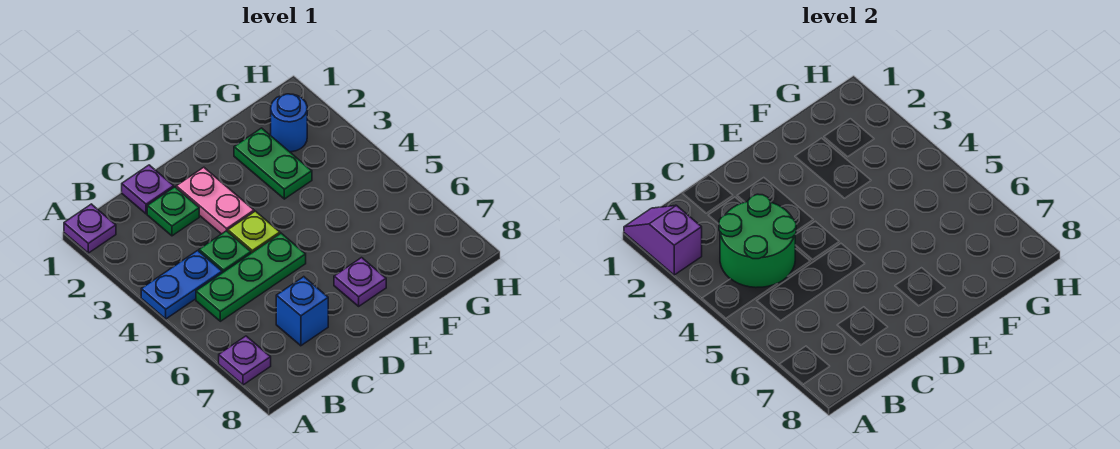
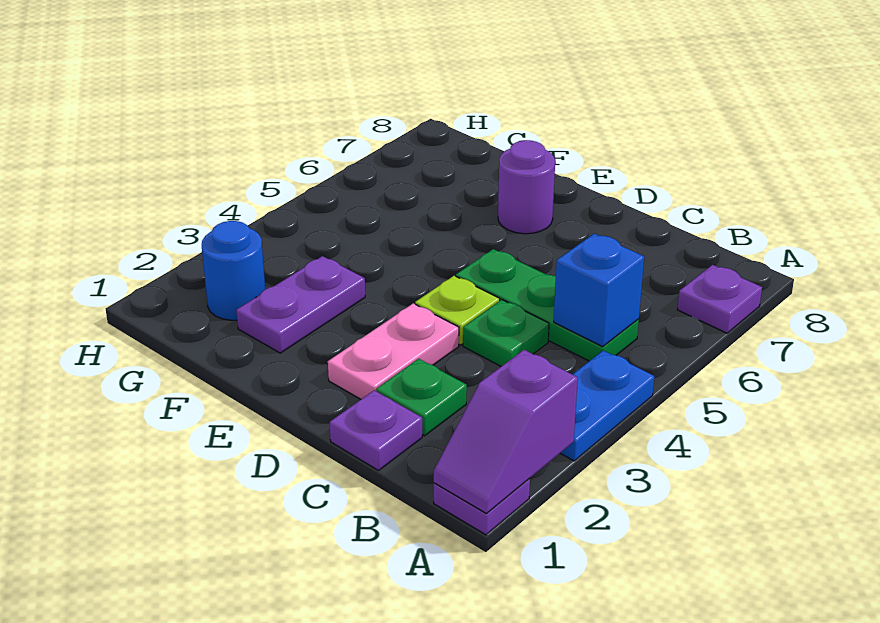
blue plate A4:B4 level 1 -> blue plate A3:A4 level 1
green round brick B3:C4 level 2 -> none
blue brick C7 level 1 -> blue brick B5 level 2
purple plate E7 level 1 -> purple round brick E7 level 1
green plate F2:F3 level 1 -> purple plate F2:F3 level 1

